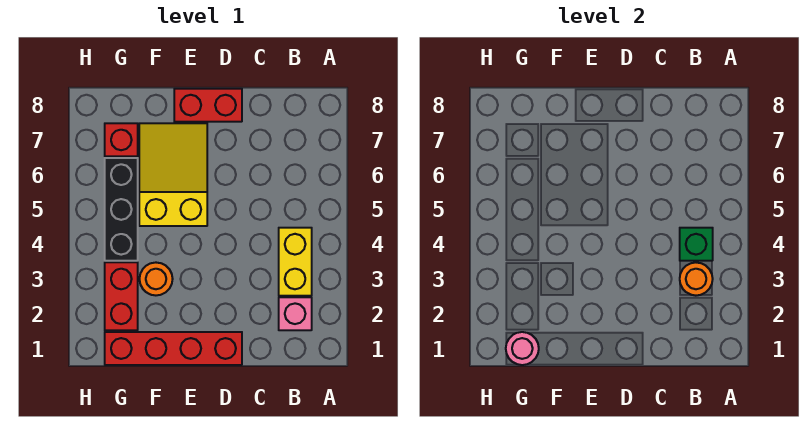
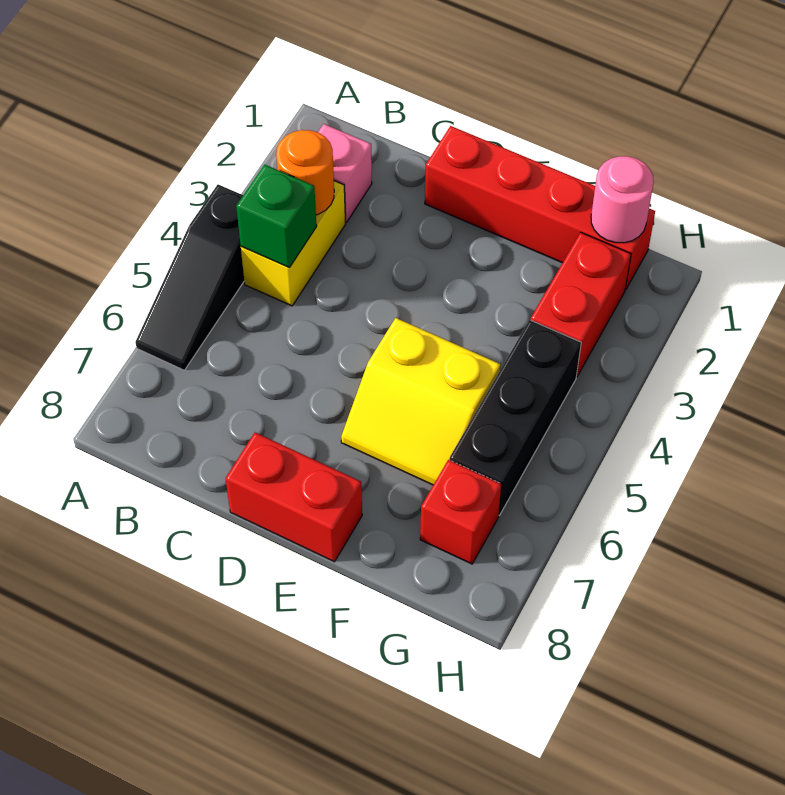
none -> black slope A4:A6 level 1 top 4
yellow slope E5:F7 level 1 top 5 -> yellow slope E5:F6 level 1 top 5
orange round brick F3 level 1 -> none

